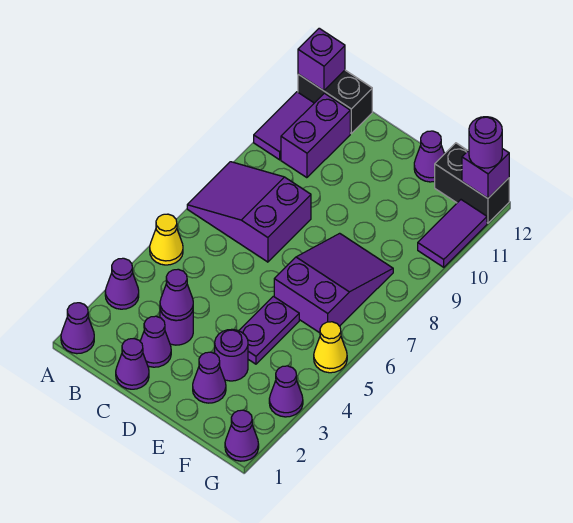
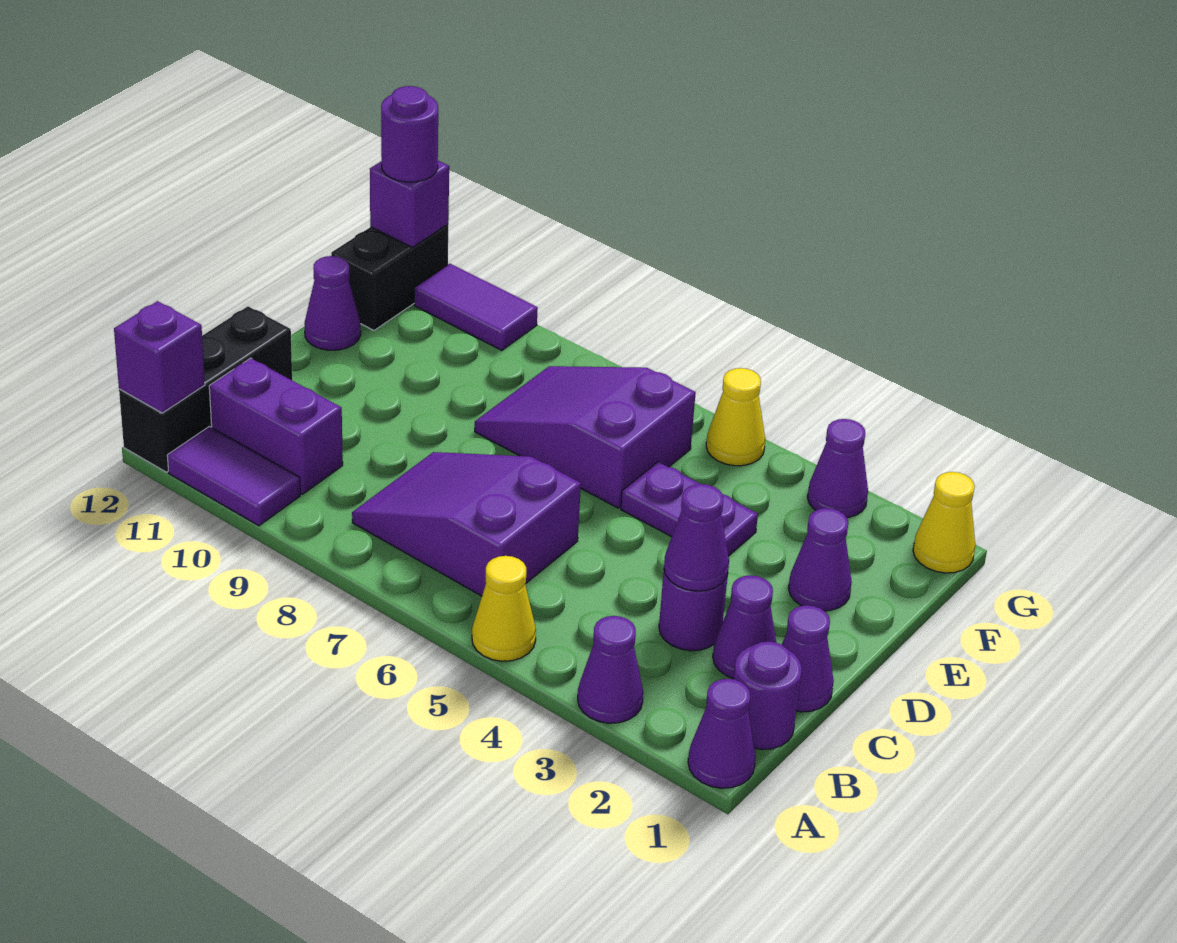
purple slope A7:C8 level 1 top C -> purple slope B6:C8 level 1 top 6
black brick A12:B12 level 1 -> black brick A12:C12 level 1
purple round brick E3 level 1 -> purple round brick B1 level 1
purple cone G1 level 1 -> yellow cone G1 level 1

